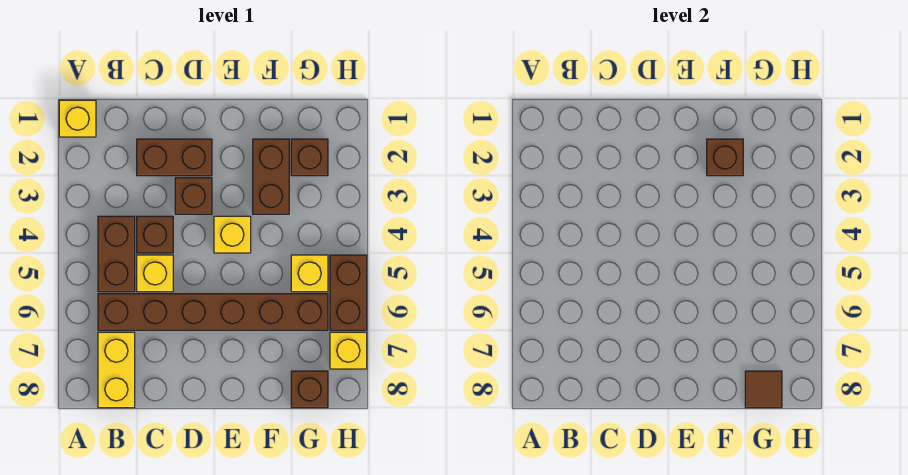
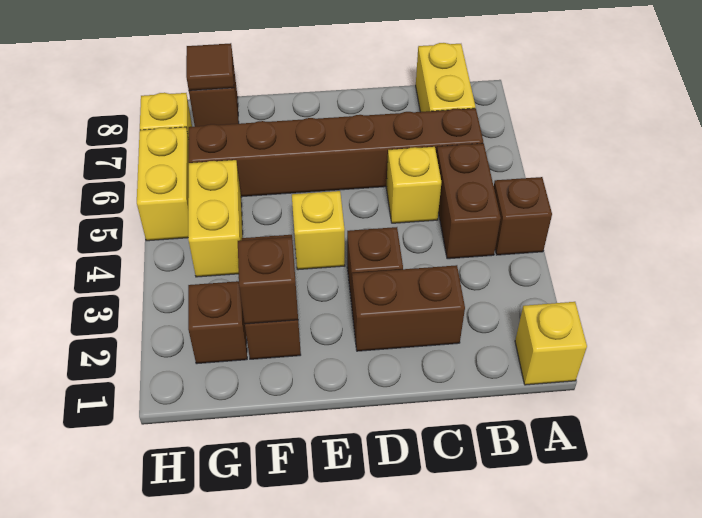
brown brick C4 level 1 -> brown brick A4 level 1
yellow brick G5 level 1 -> yellow brick G4:G5 level 1
brown brick H5:H6 level 1 -> yellow brick H5:H6 level 1

